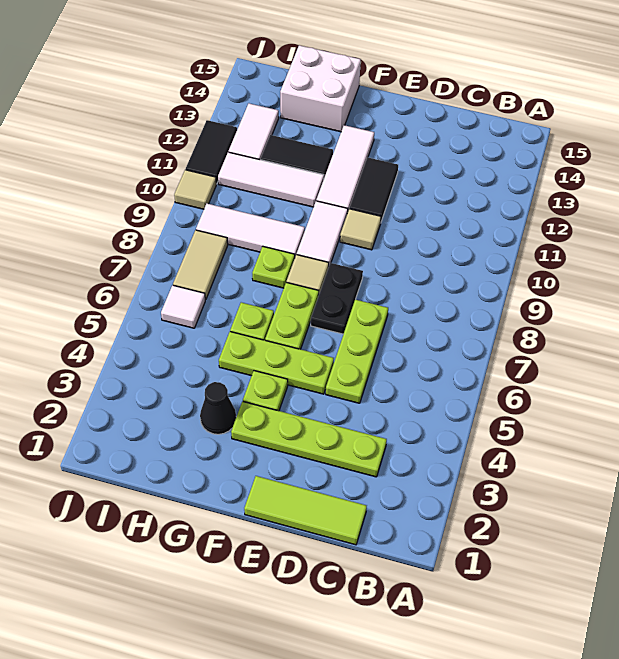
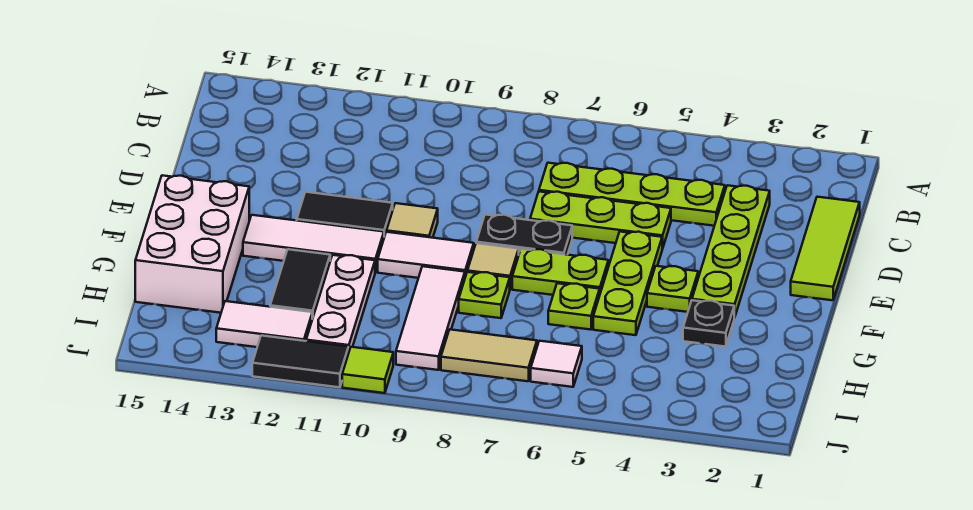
none -> lime plate C4:C7 level 1
black cone G3 level 1 -> black plate G3 level 1
white tile G11:I11 level 1 -> white plate G11:I11 level 1
white brick G14:H15 level 1 -> white brick F14:H15 level 1
tan tile J10 level 1 -> lime tile J10 level 1

